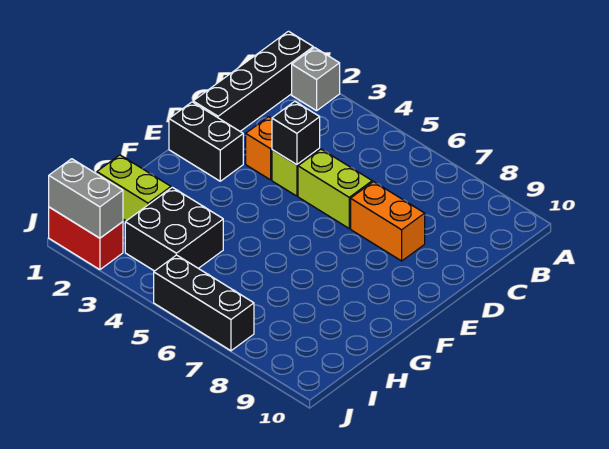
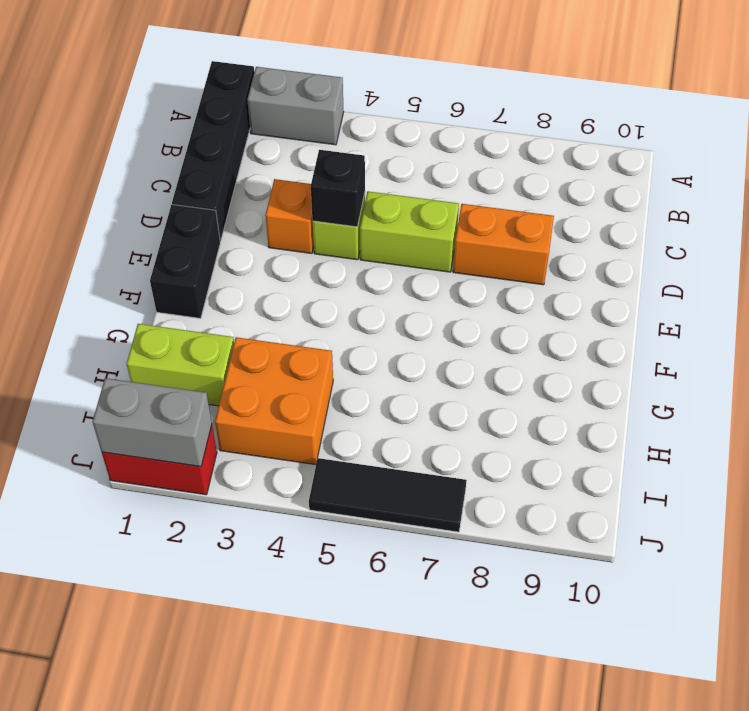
grey brick A2 level 1 -> grey brick A2:A3 level 1
black brick E1:E2 level 1 -> black brick E1:F1 level 1
black brick H3:I4 level 1 -> orange brick H3:I4 level 1
black brick J5:J7 level 1 -> black tile J5:J7 level 1

